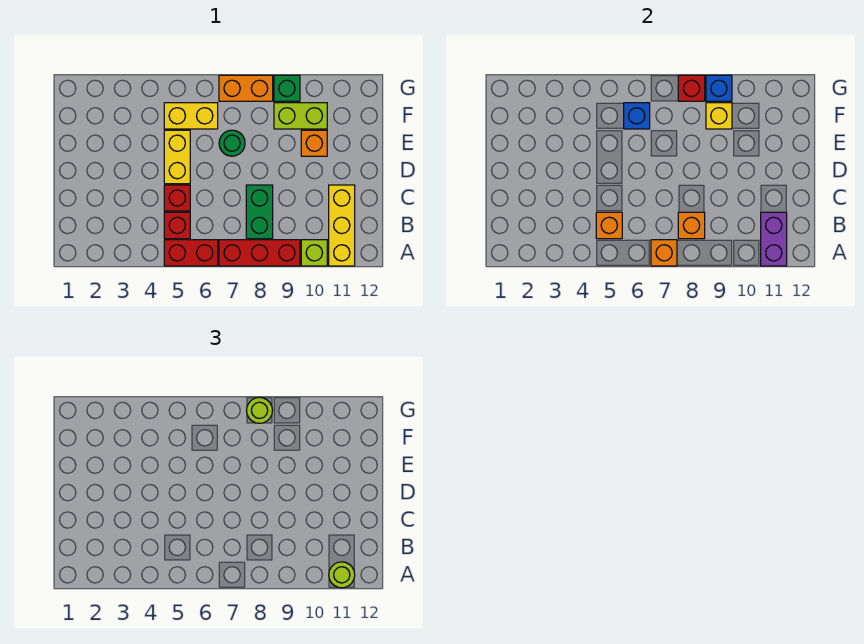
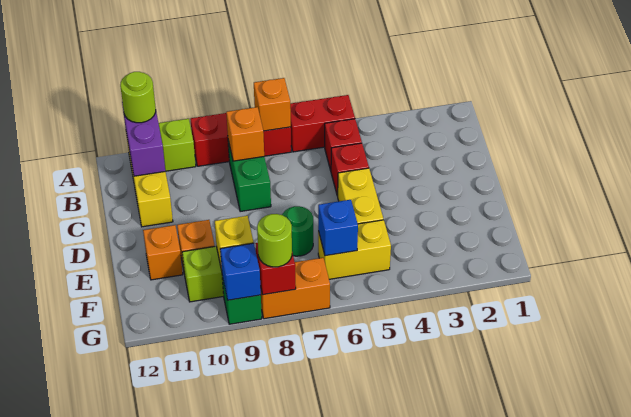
orange brick B5 level 2 -> orange brick E11 level 1

